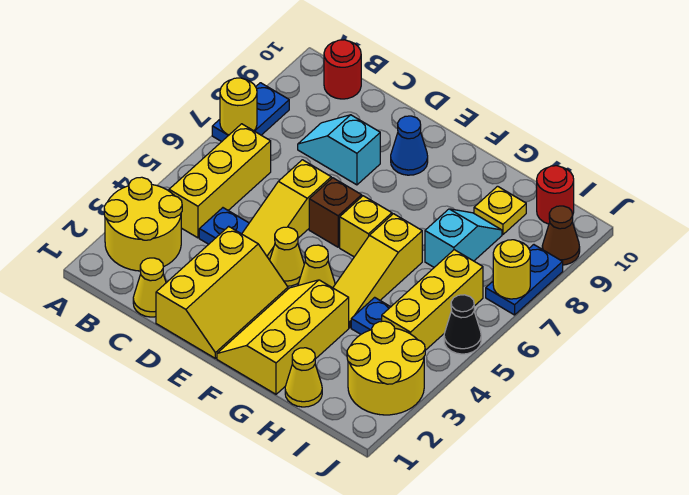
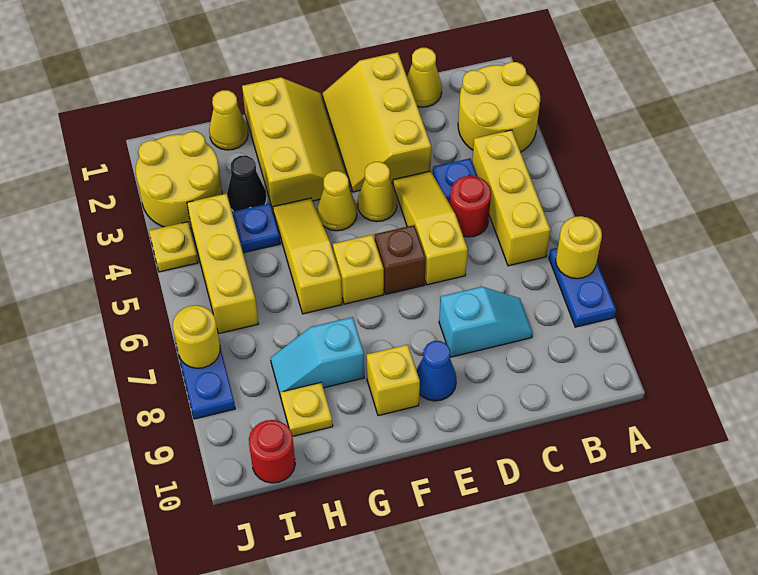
red round brick B10 level 1 -> red round brick C5 level 1
none -> yellow brick F9 level 1
cyan slope H7:H8 level 1 top 7 -> cyan slope G8:H8 level 1 top G
none -> yellow plate J4 level 1
black cone J5 level 1 -> black cone H3 level 1
brown cone J9 level 1 -> none

